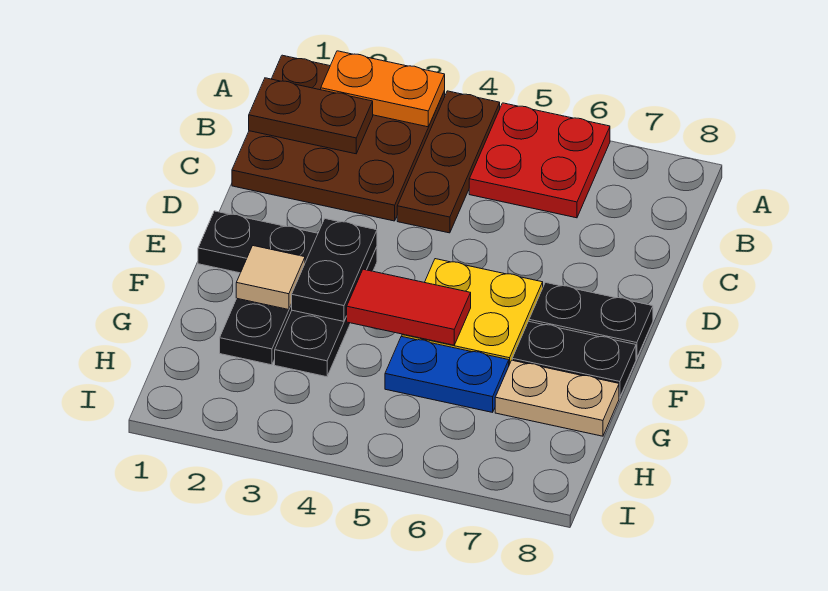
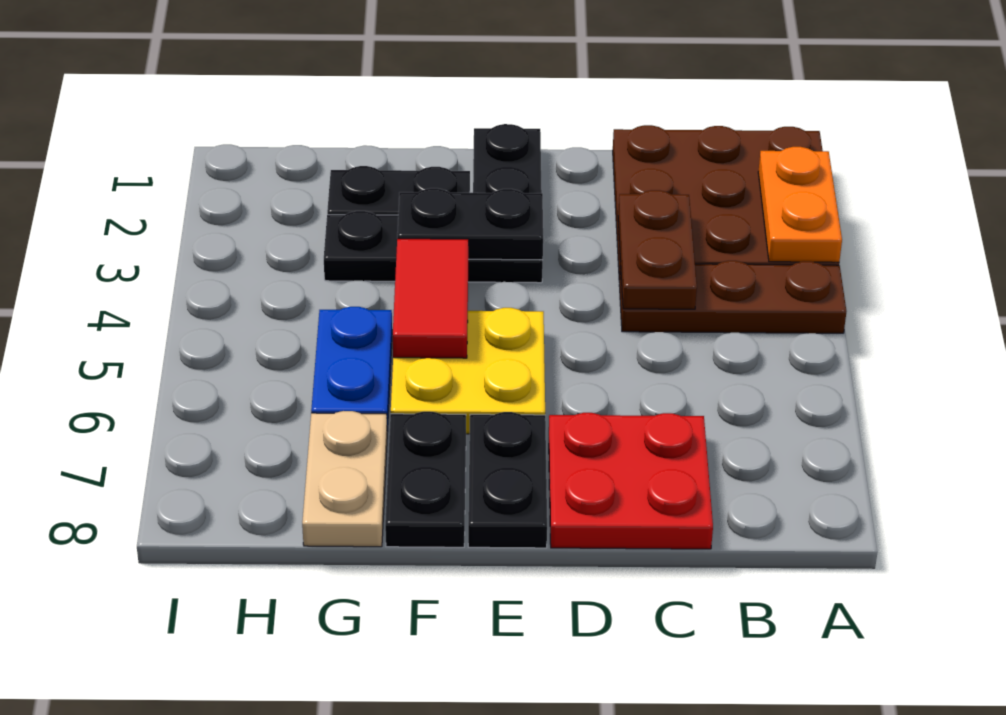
red plate A5:B6 level 1 -> red plate C7:D8 level 1
brown plate B1:B2 level 2 -> brown plate C3:C4 level 2
tan tile F2 level 2 -> none

